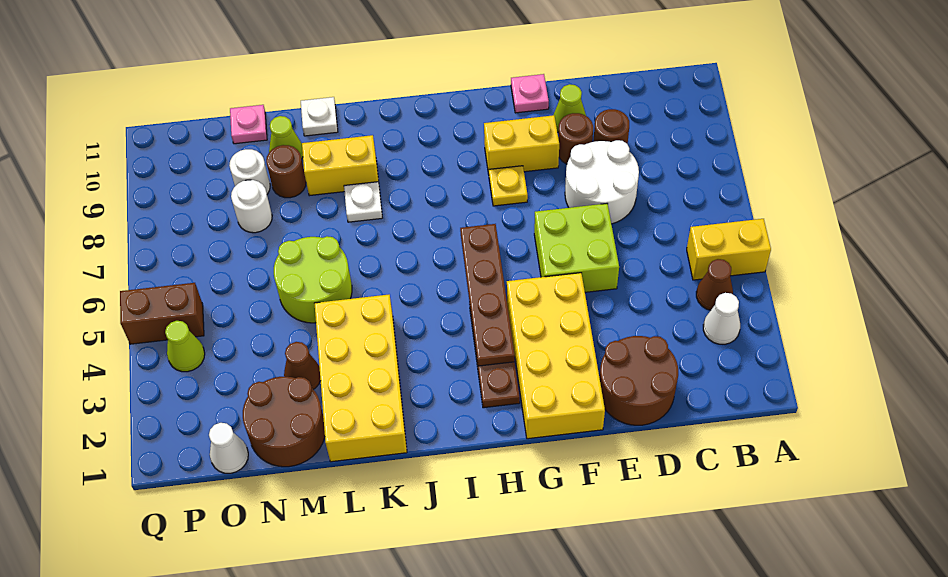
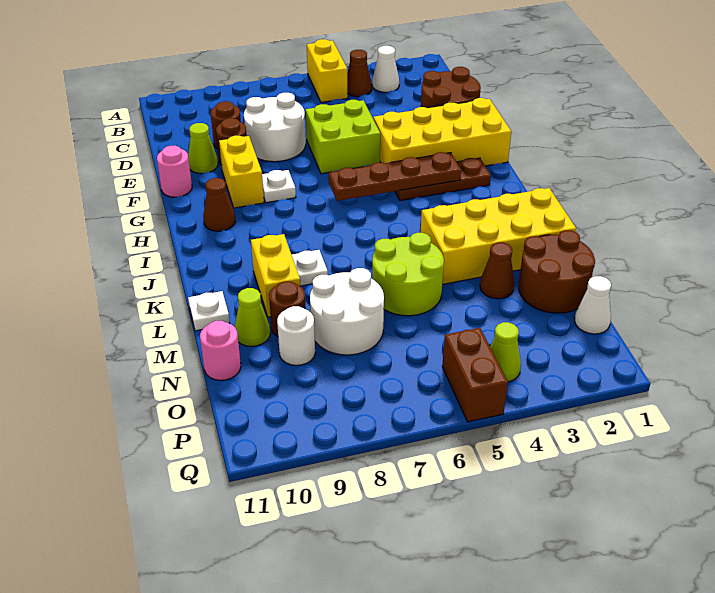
pink plate F11 level 1 -> pink round brick F11 level 1
yellow plate G8 level 1 -> white plate G8 level 1
none -> brown cone H10 level 1
white round brick N8 level 1 -> white round brick M7:N8 level 1
pink plate N11 level 1 -> pink round brick N11 level 1

